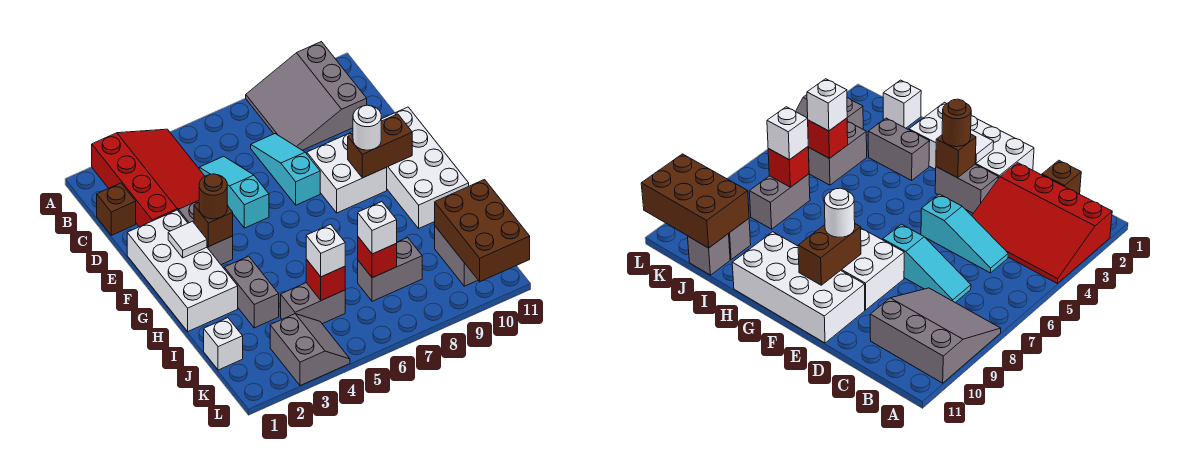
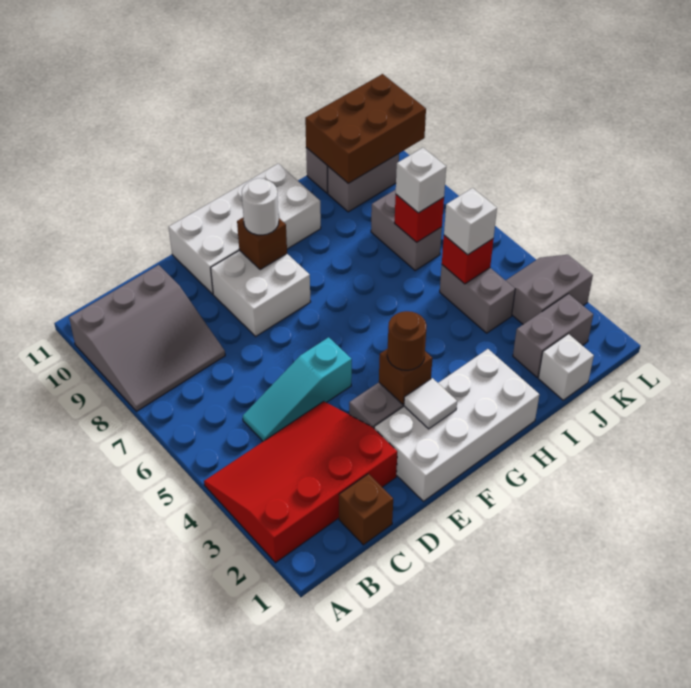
cyan slope C7:E7 level 1 top E -> none
brown brick F9:F10 level 2 -> brown brick F9 level 2
grey brick H3:I3 level 1 -> grey brick J2:K2 level 1

